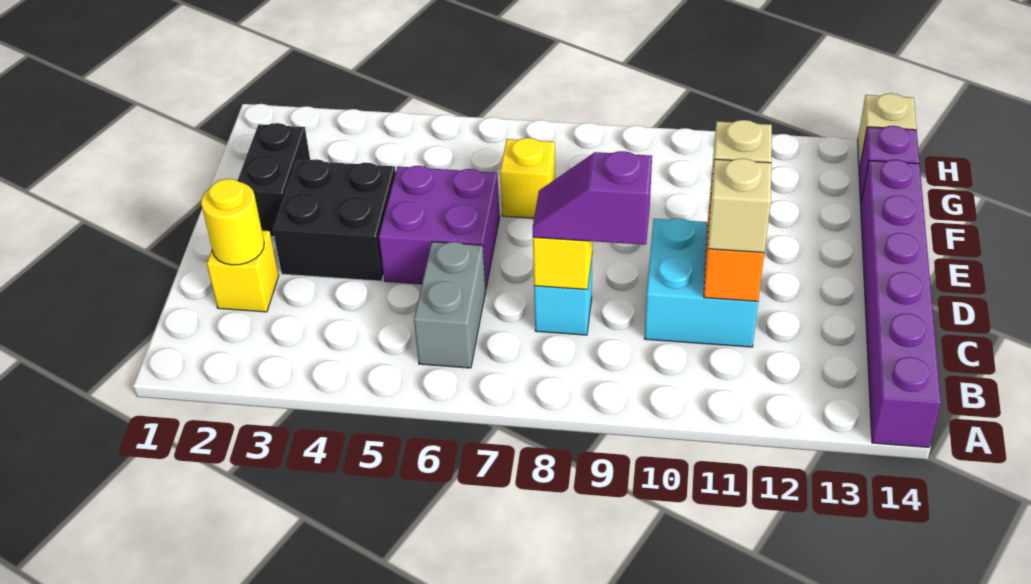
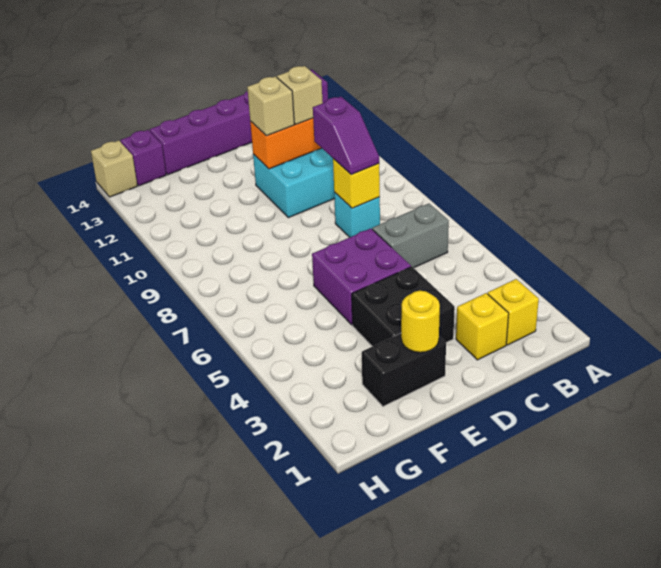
yellow round brick C2 level 2 -> yellow round brick E2 level 2
yellow brick F7 level 1 -> yellow brick B2 level 1

